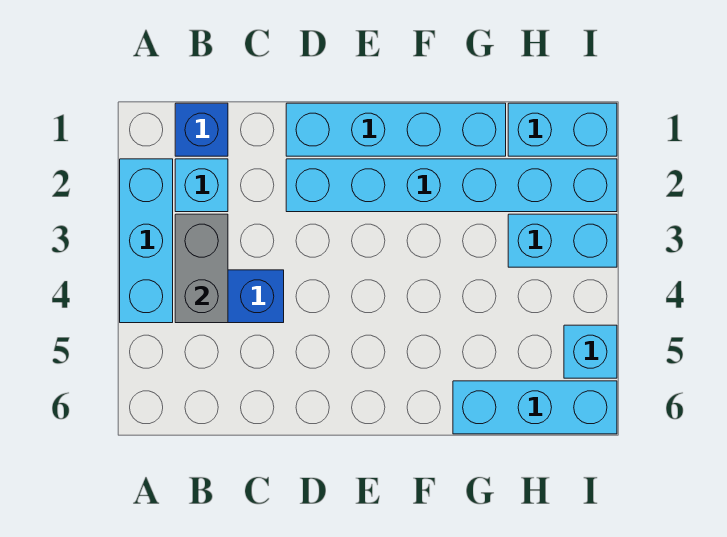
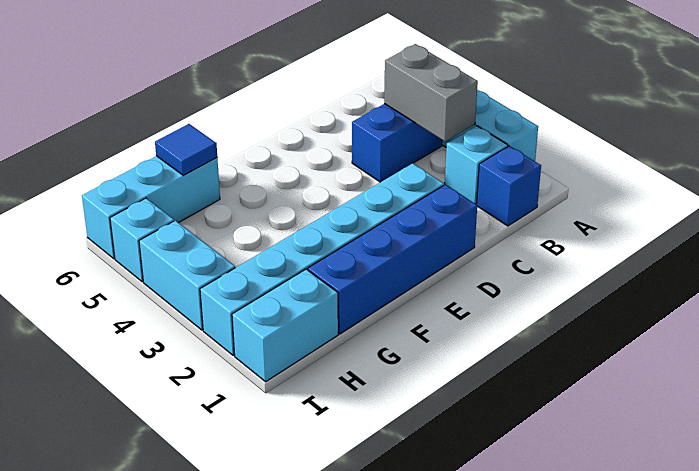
cyan brick D1:G1 level 1 -> blue brick D1:G1 level 1
none -> blue tile G6 level 2
cyan brick H3:I3 level 1 -> cyan brick I3:I4 level 1

